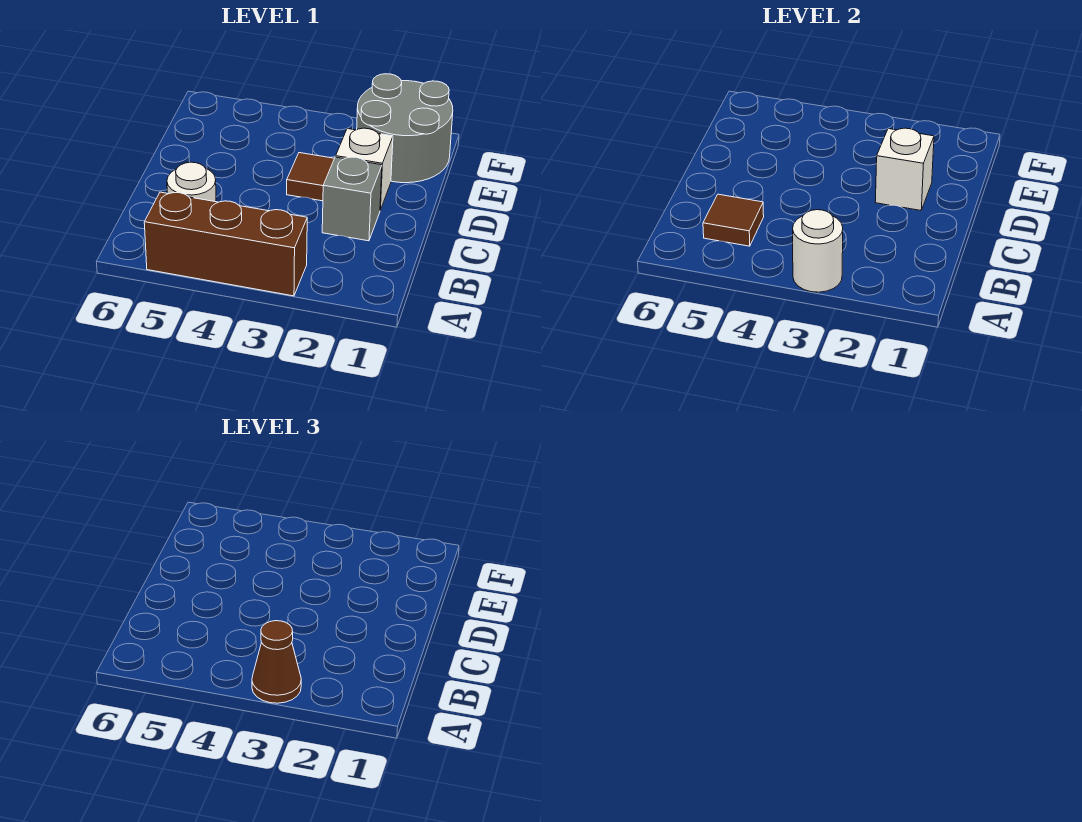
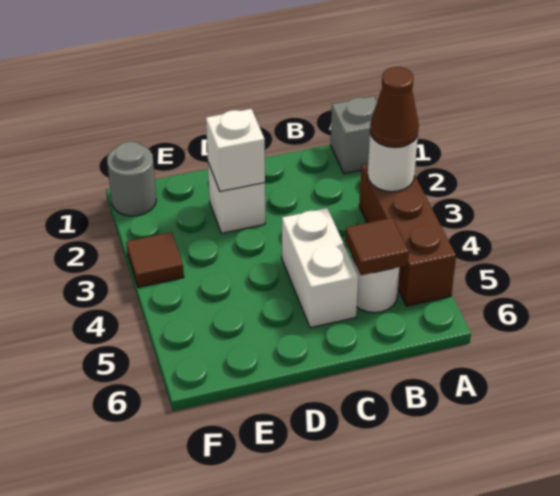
grey brick C2 level 1 -> grey brick A1 level 1
none -> white brick C4:C5 level 1
brown tile D3 level 1 -> brown tile F3 level 1
grey round brick E1:F2 level 1 -> grey round brick F1 level 1

